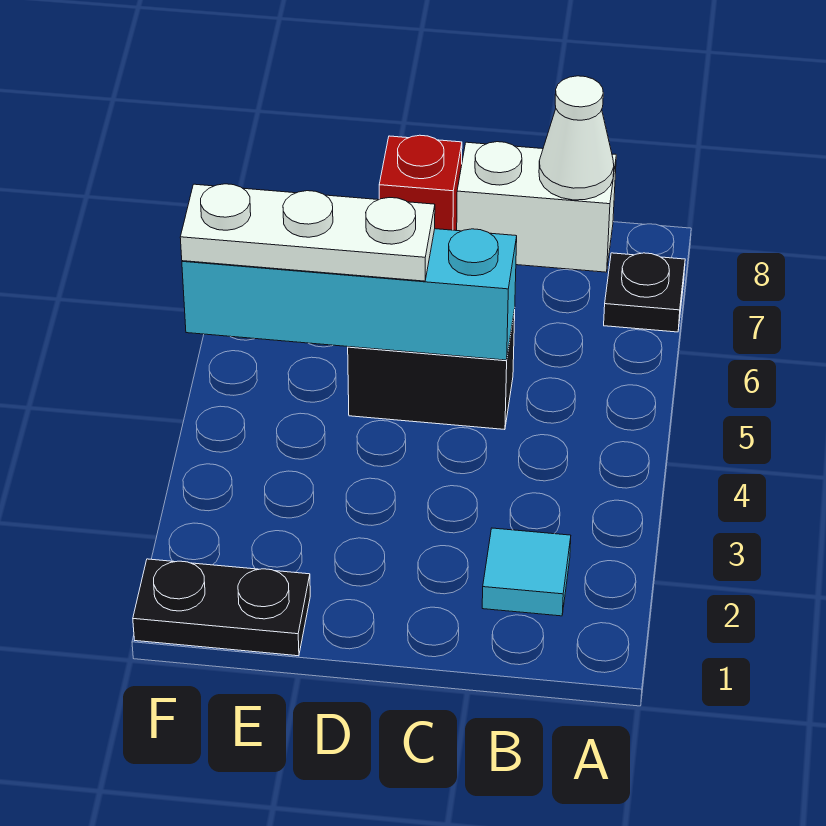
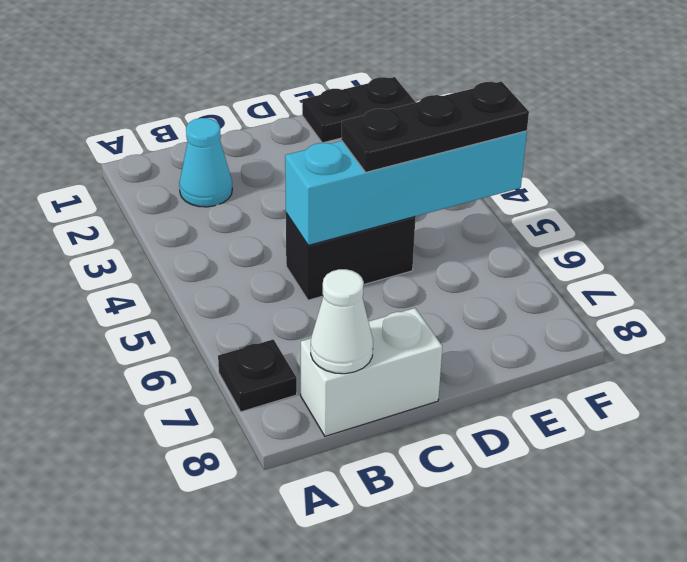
cyan tile B2 level 1 -> cyan cone B2 level 1
white plate D5:F5 level 3 -> black plate D5:F5 level 3
red brick D8 level 1 -> none

